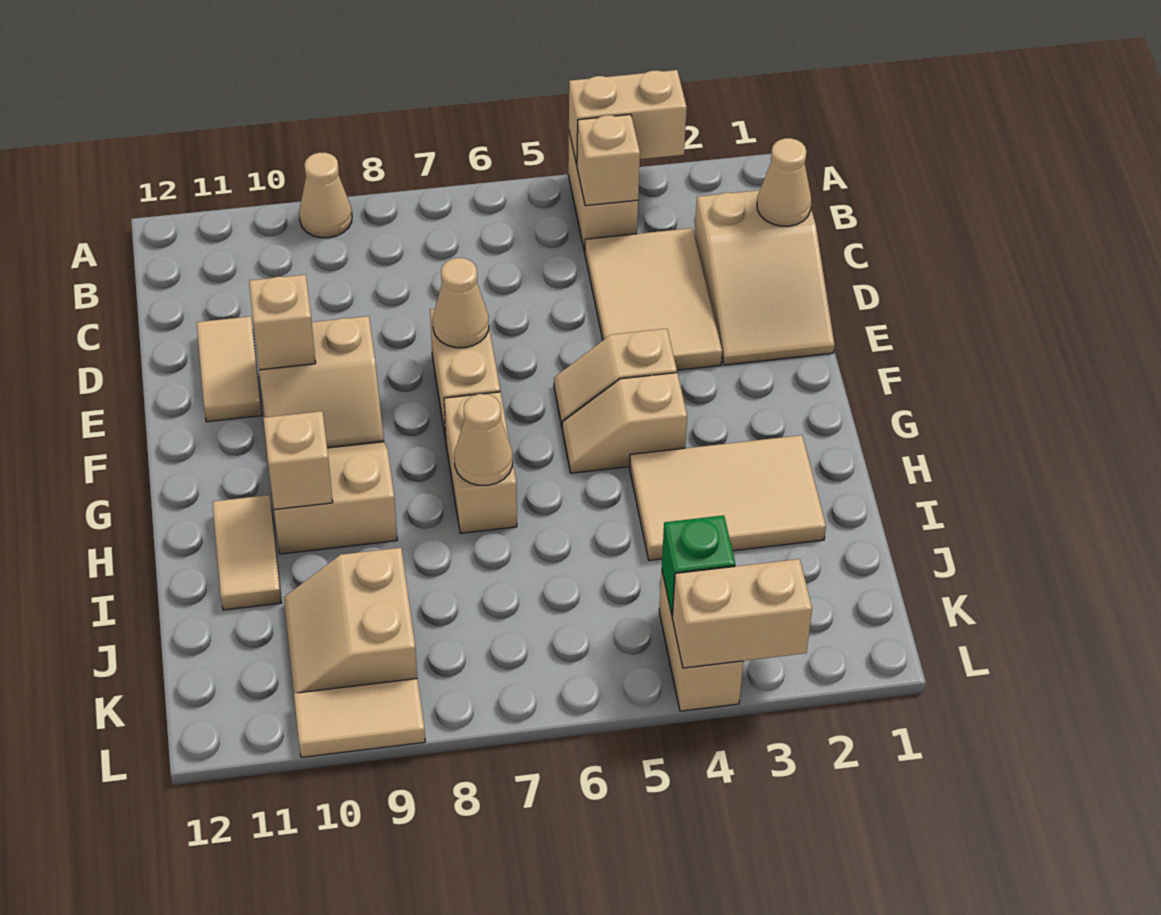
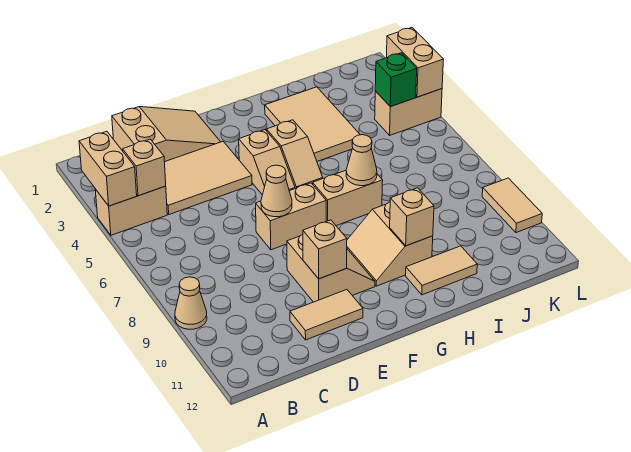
tan cone C1 level 2 -> none
tan slope J9:K10 level 1 top 9 -> none

